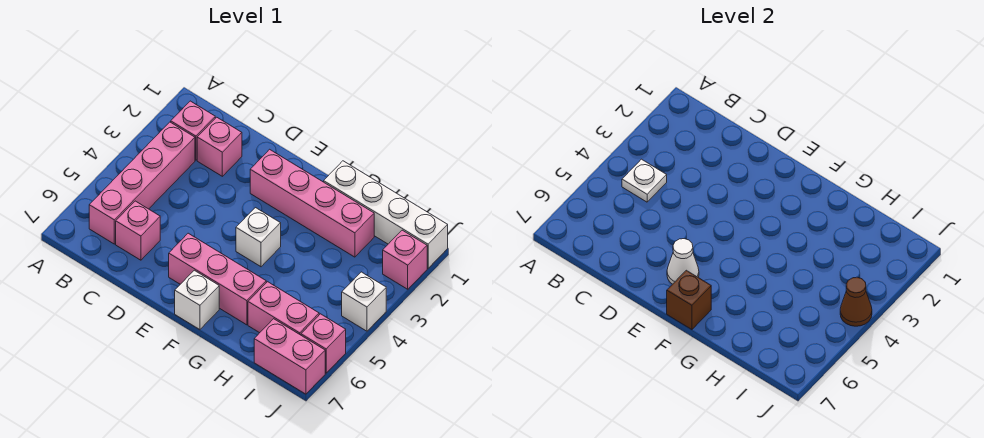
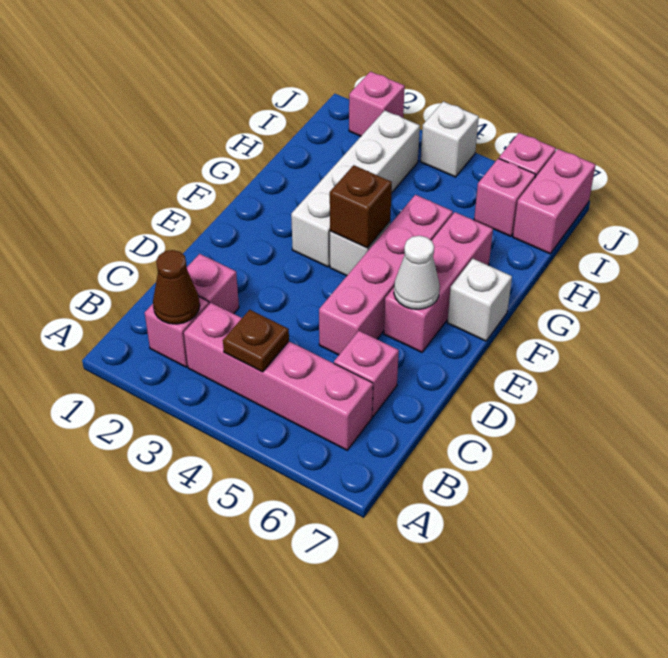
white plate B4 level 2 -> brown plate B4 level 2
pink brick E2:H2 level 1 -> pink brick D5:G5 level 1
brown brick F7 level 2 -> brown brick F4 level 2
white brick G1:J1 level 1 -> white brick F3:I3 level 1
pink brick H6:I6 level 1 -> pink brick I6 level 1
brown cone J4 level 2 -> brown cone B2 level 2

